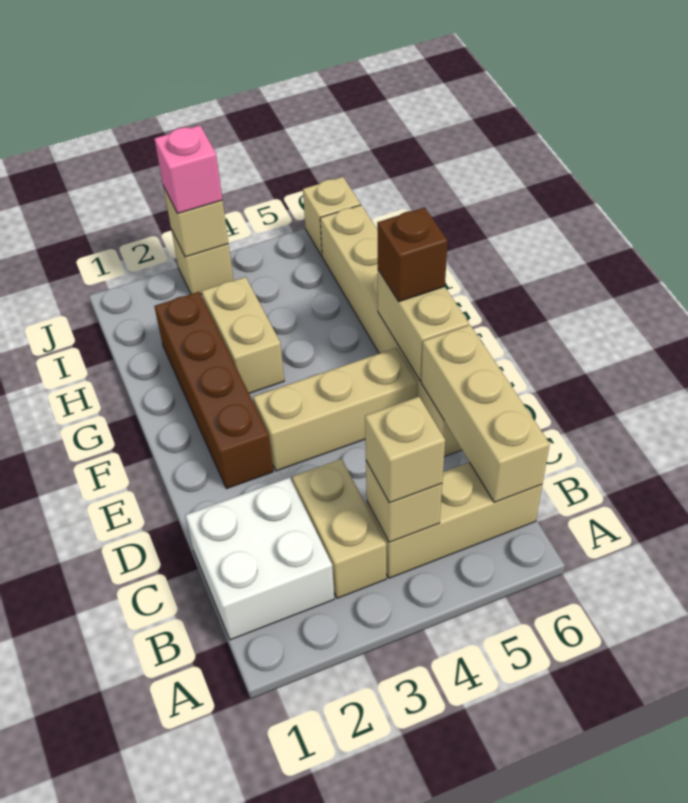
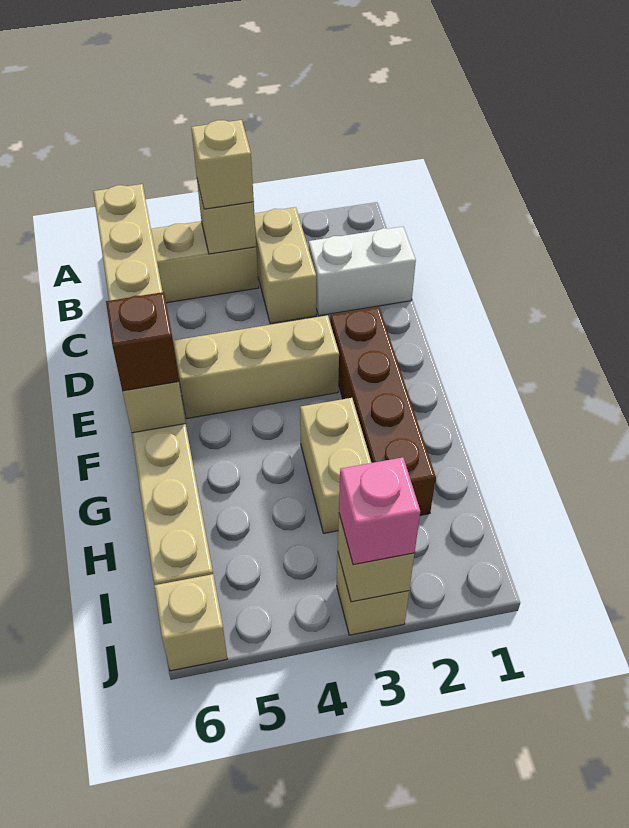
white brick B1:C2 level 1 -> white brick C1:C2 level 1

